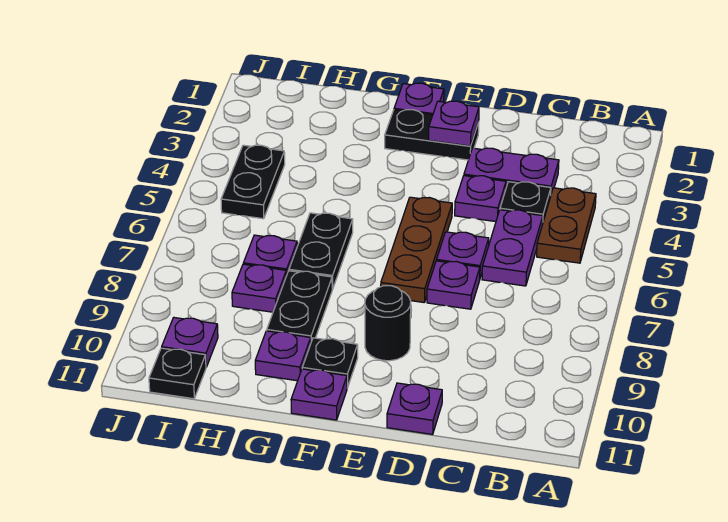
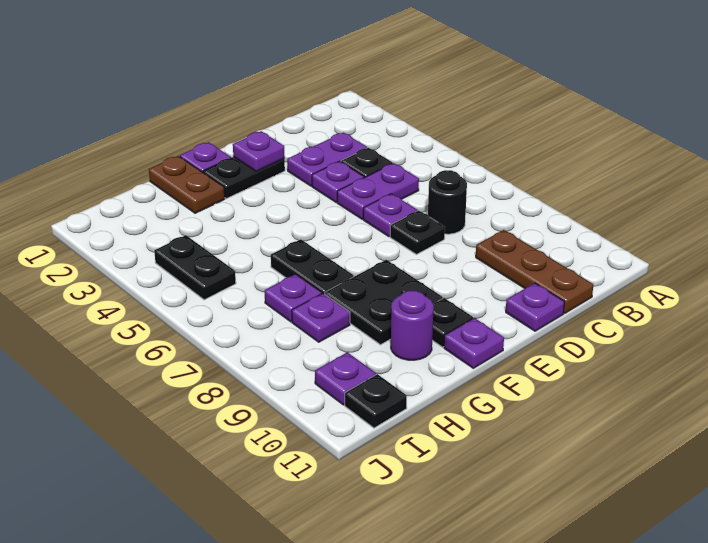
brown plate B4:B5 level 1 -> brown plate G1:G2 level 1
purple plate C5:C6 level 1 -> purple plate C5:D5 level 1
purple plate D7 level 1 -> black plate D7 level 1
brown plate E5:E7 level 1 -> brown plate C9:C11 level 1
black round brick E9 level 1 -> black round brick C7 level 1
black plate G8:G9 level 1 -> black plate F8:G9 level 1
purple plate G10 level 1 -> purple round brick G10 level 1

